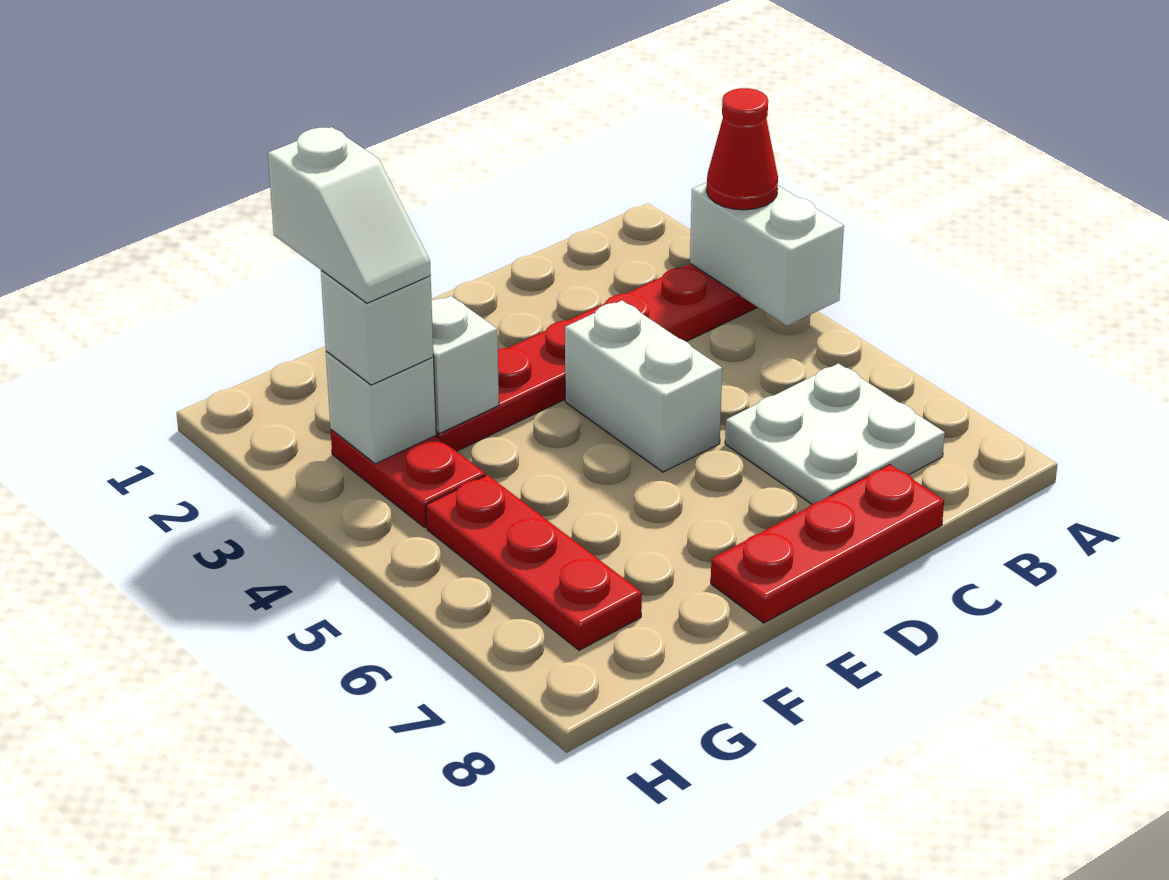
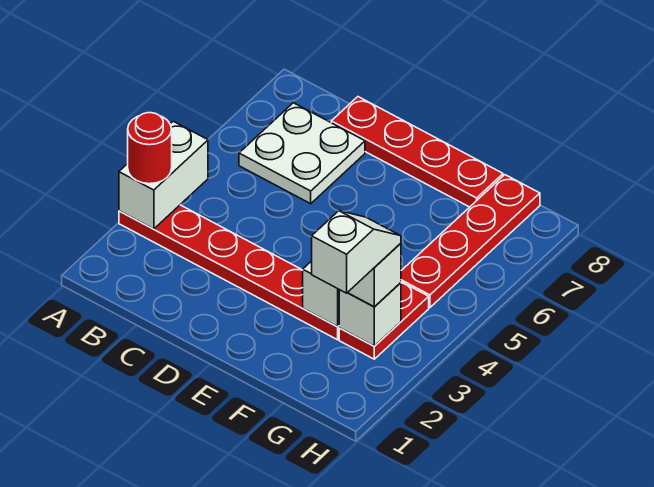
red cone A3 level 3 -> red round brick A3 level 3
red plate C8:E8 level 1 -> red plate C8:F8 level 1
white brick D4:D5 level 1 -> none
red plate G5:G7 level 1 -> red plate G5:G8 level 1

